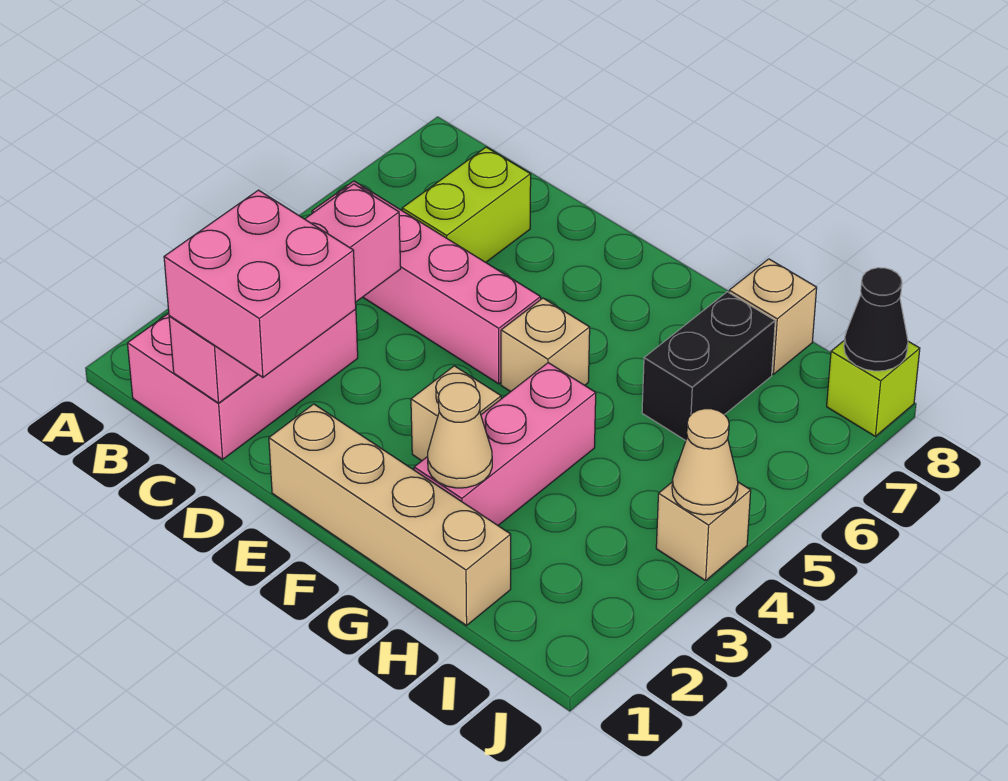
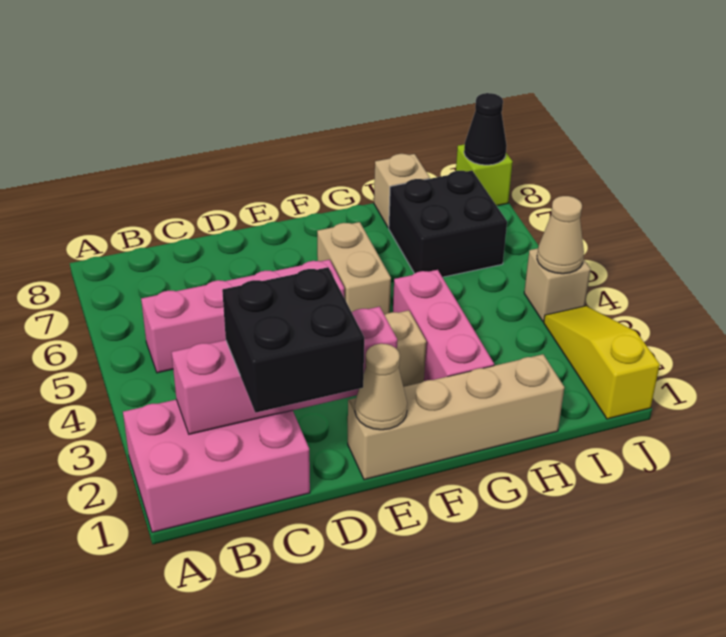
pink brick B1:C3 level 1 -> pink brick A1:C2 level 1
pink brick C1:C4 level 2 -> pink brick B2:E2 level 2
pink brick C1:D2 level 3 -> black brick C1:D2 level 3
lime brick C6:C7 level 1 -> none
tan brick F5 level 1 -> tan brick F5:F6 level 1
tan cone G2 level 2 -> tan cone E1 level 2
black brick H6:H7 level 1 -> black brick H6:I7 level 1
none -> yellow slope J1:J3 level 1 top 1

